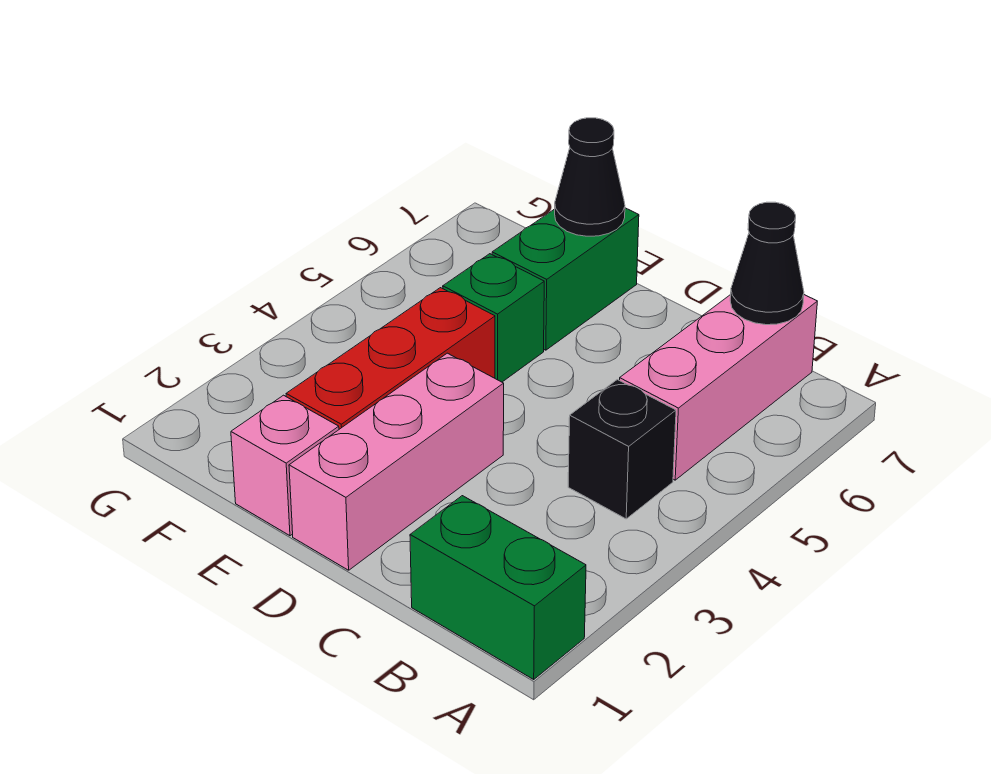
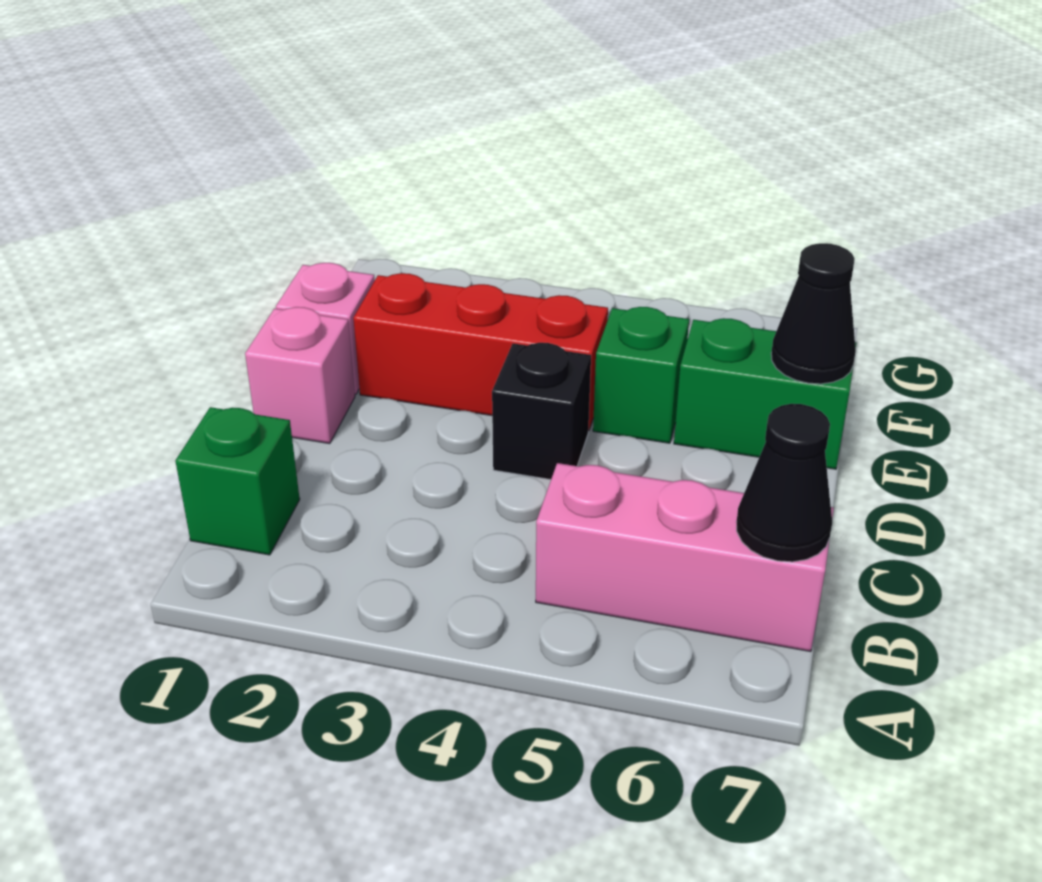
green brick A1:B1 level 1 -> green brick B1 level 1
black brick B4 level 1 -> black brick D4 level 1
pink brick D1:D3 level 1 -> pink brick D1 level 1

